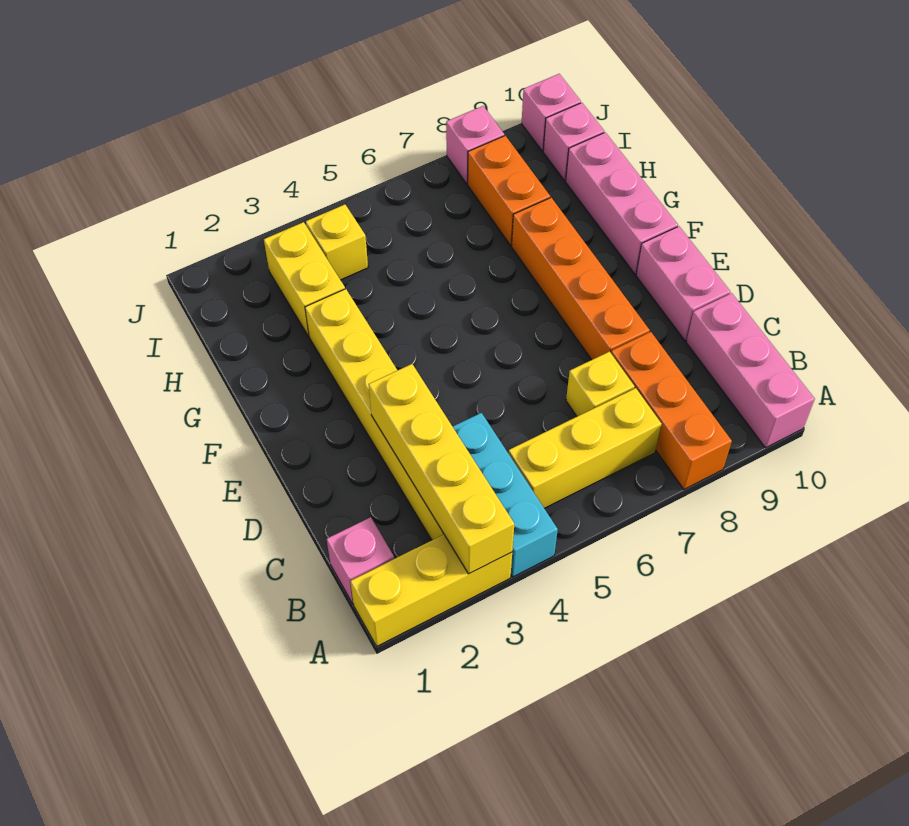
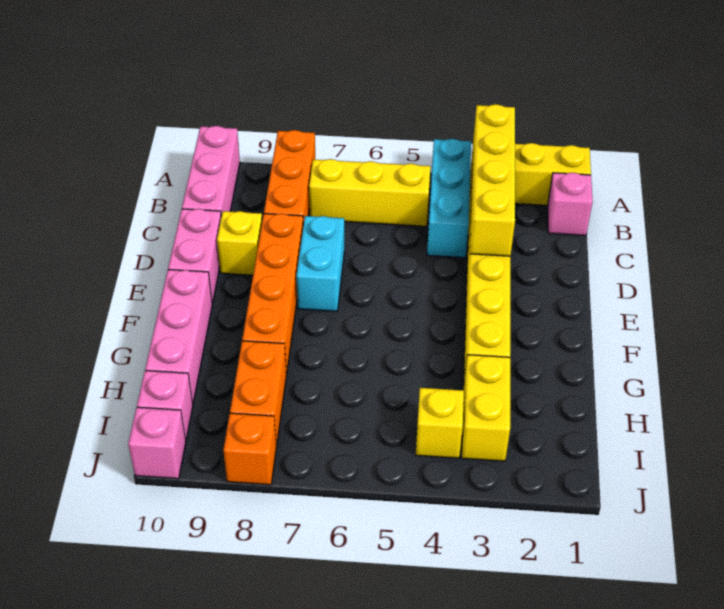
yellow brick C7 level 1 -> yellow brick D9 level 1
none -> cyan brick D7:E7 level 1
pink brick J8 level 1 -> orange brick J8 level 1

